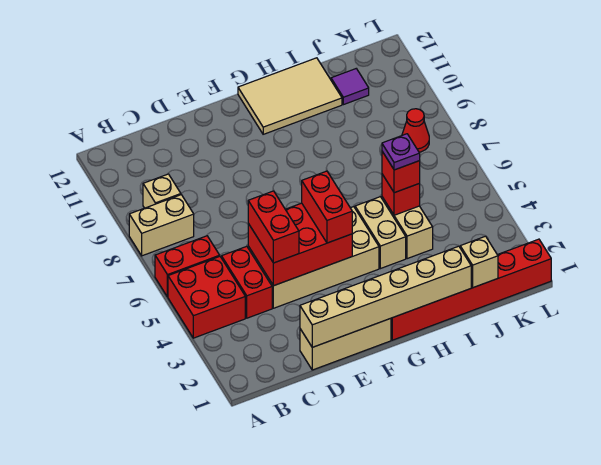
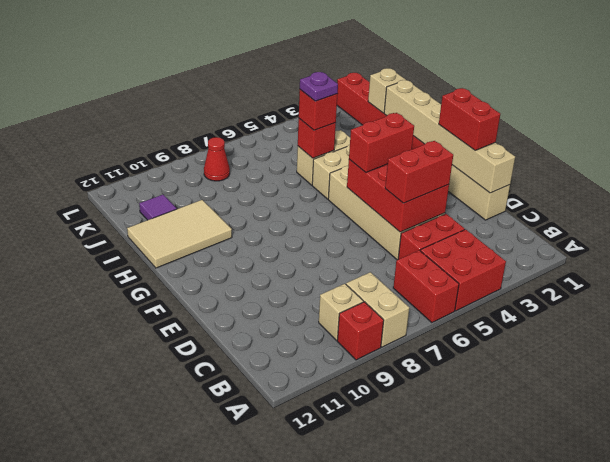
none -> red brick A9 level 1
none -> red brick E1:F1 level 3
tan tile G11:I12 level 1 -> tan tile H10:I12 level 1

